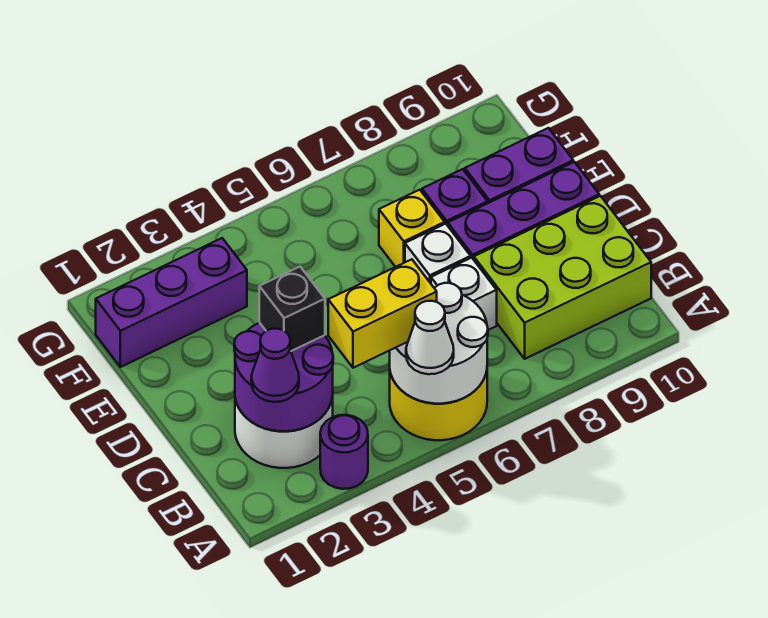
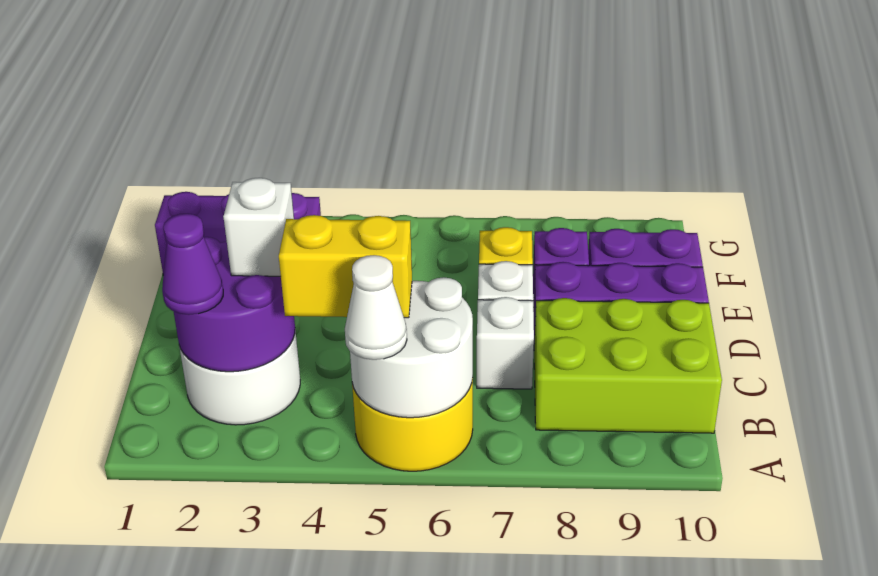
purple round brick A3 level 1 -> none
black brick C3 level 3 -> white brick C3 level 3

